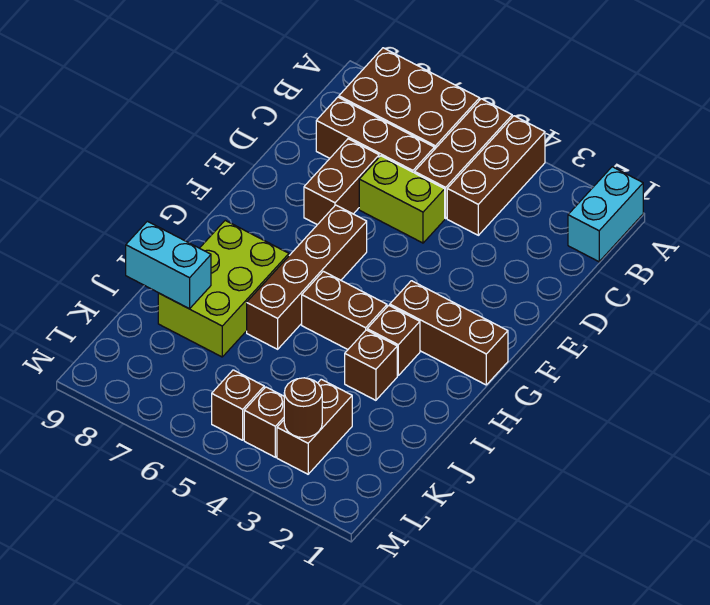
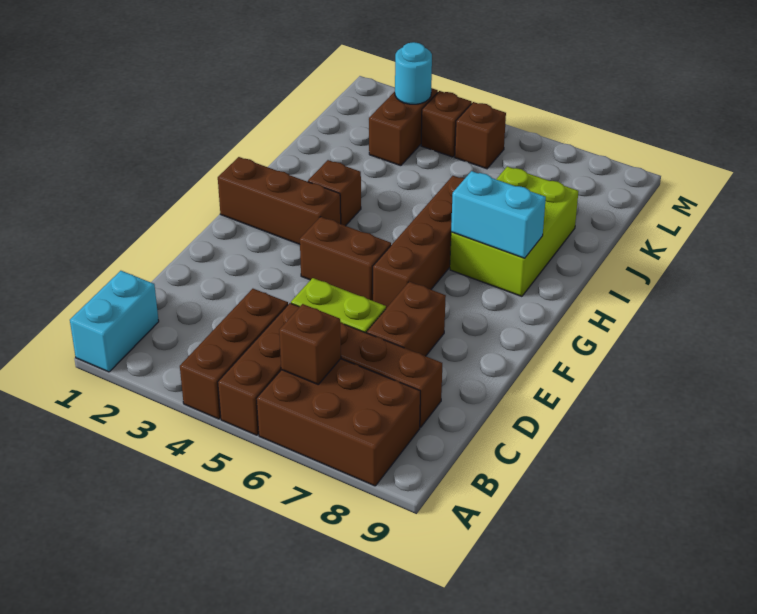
brown brick H4:H5 level 1 -> brown brick F4:F5 level 1
brown brick I3 level 1 -> brown brick B6 level 2
cyan brick J8:J9 level 2 -> cyan brick H7:H8 level 2
brown round brick L3 level 2 -> cyan round brick L3 level 2

